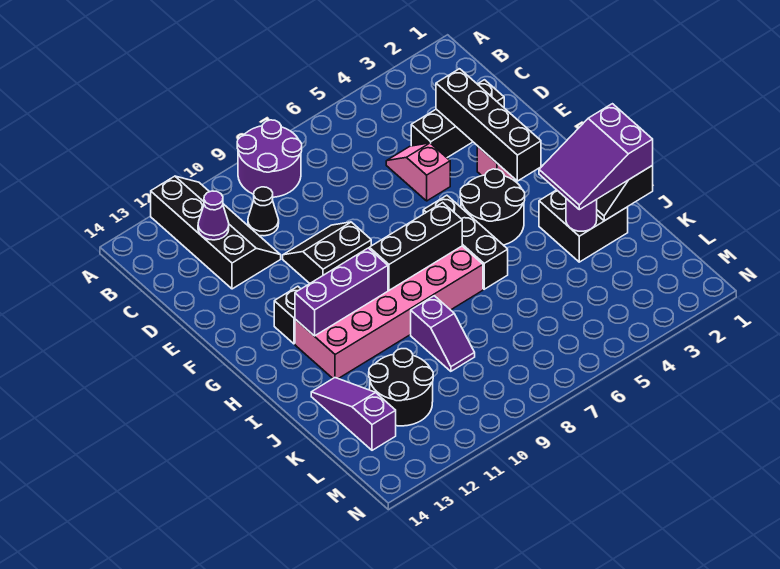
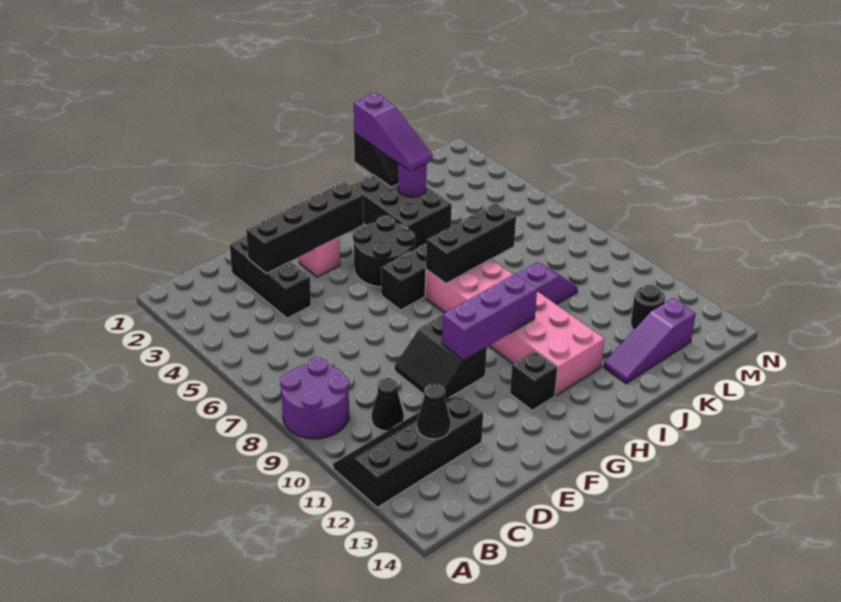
purple cone C12 level 2 -> black cone C12 level 2
pink slope D5:E5 level 1 top E -> none
black brick H7:H9 level 2 -> black brick H7:J7 level 2
purple brick H10:H12 level 2 -> purple brick F10:H10 level 2
purple slope I1:J3 level 3 top 1 -> purple slope J1:J3 level 3 top 1
black brick I2:J3 level 1 -> black brick I2:J4 level 1
black round brick K11:L12 level 1 -> black round brick L12 level 1

